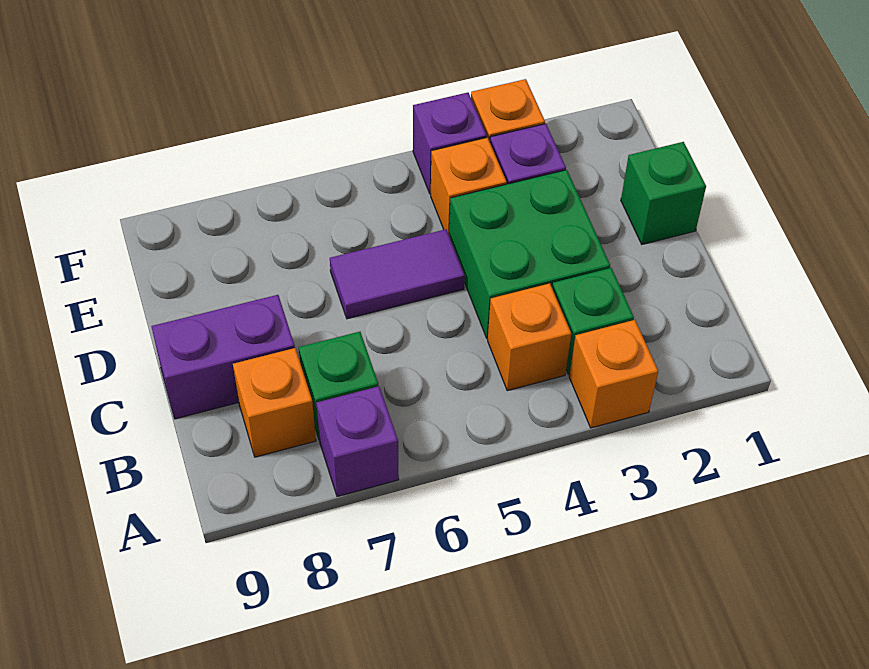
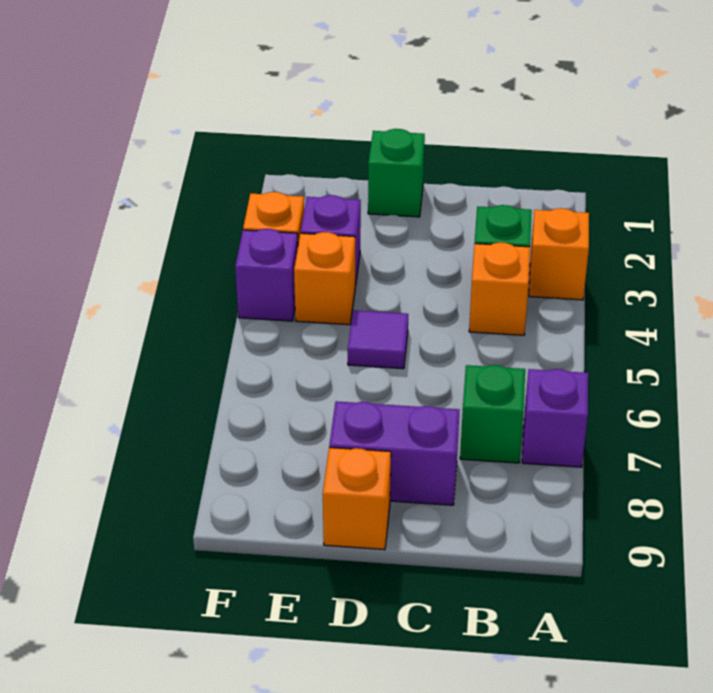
orange brick B8 level 1 -> orange brick D9 level 1
green brick C3:D4 level 1 -> none
purple brick C8:C9 level 1 -> purple brick C8:D8 level 1
purple tile D5:D6 level 1 -> purple tile D5 level 1

